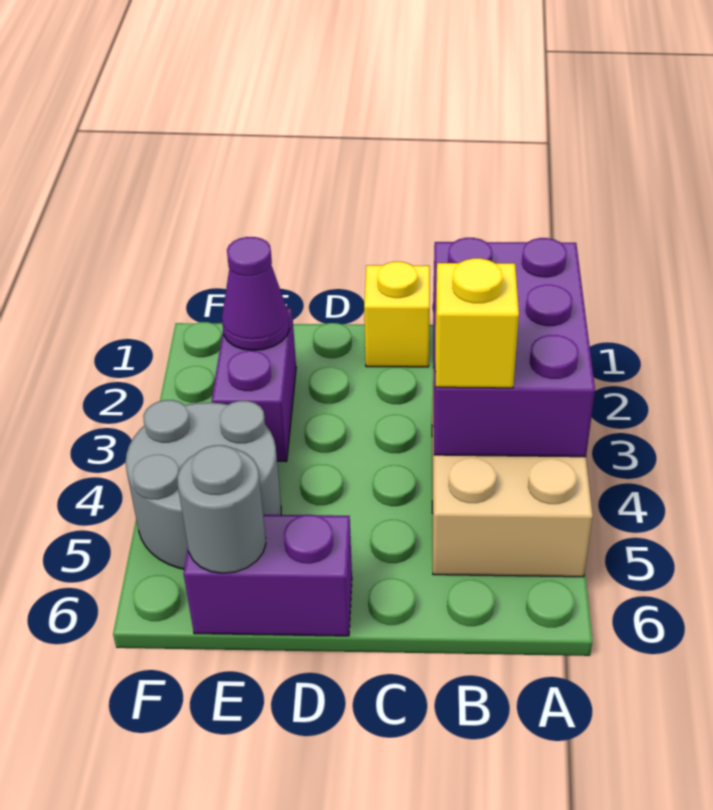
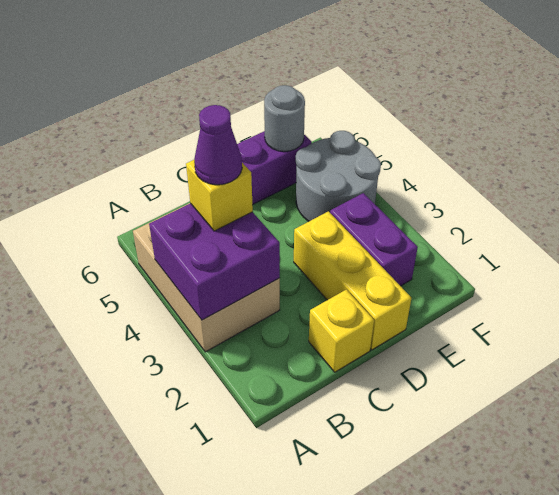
purple brick A2:B4 level 2 -> purple brick A3:B4 level 2
none -> yellow brick D1:D3 level 1
purple cone E2 level 2 -> purple cone B4 level 4

